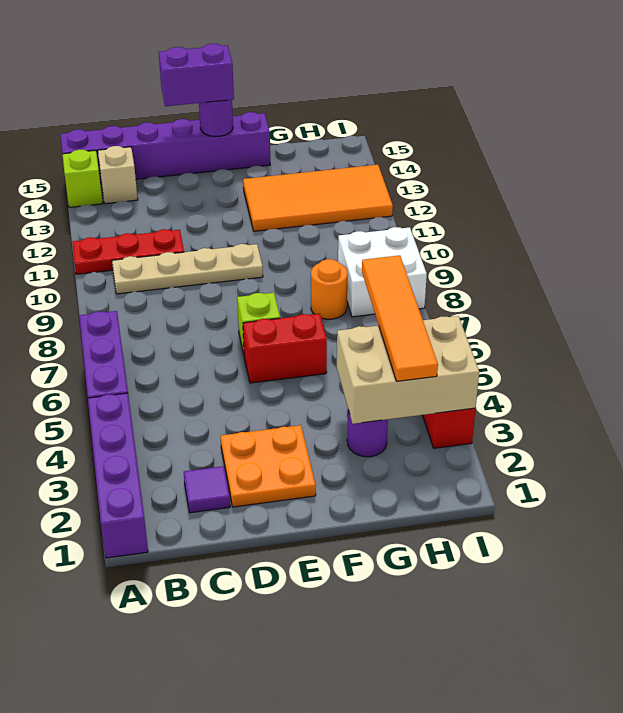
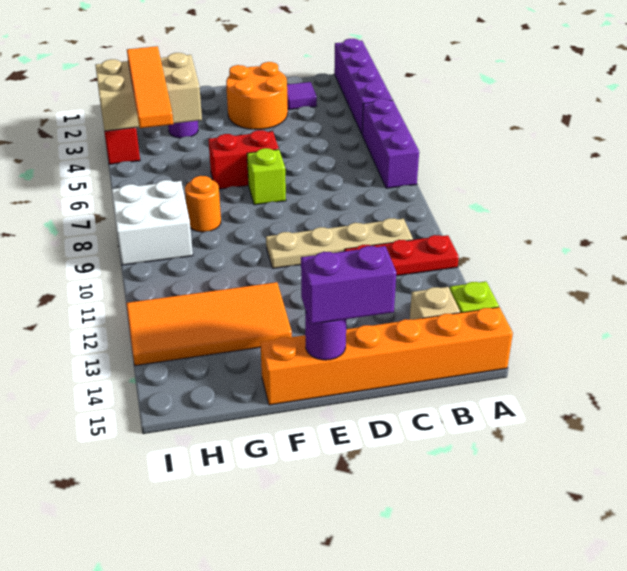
purple brick A15:F15 level 1 -> orange brick A15:F15 level 1
orange plate D2:E3 level 1 -> orange round brick D2:E3 level 1

